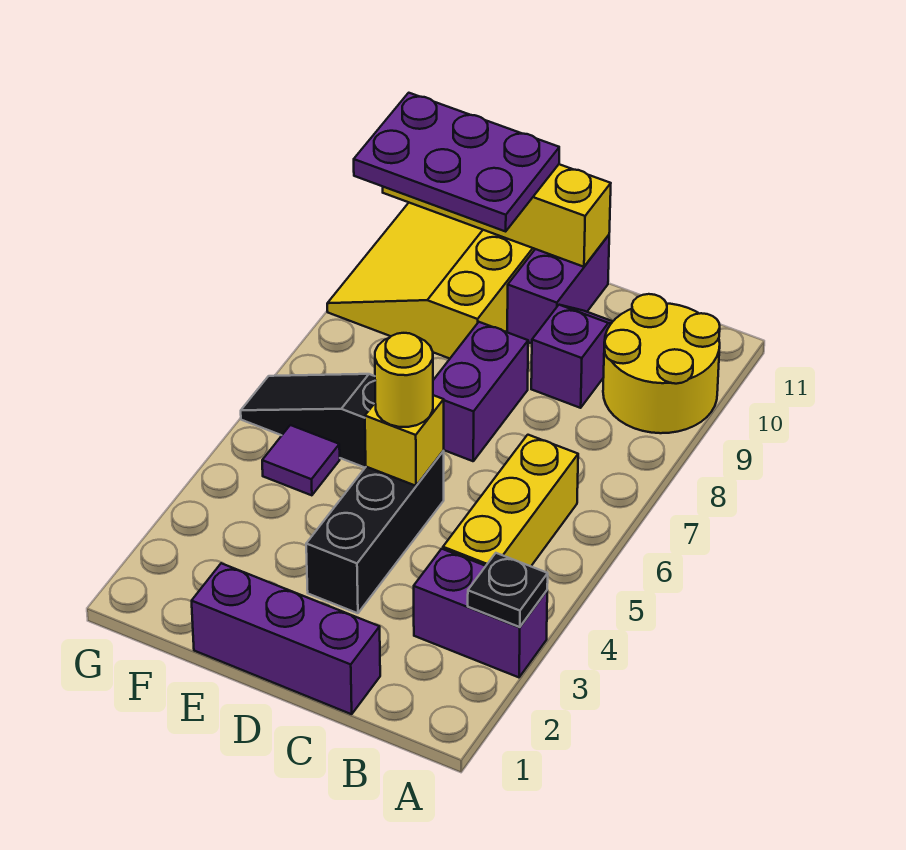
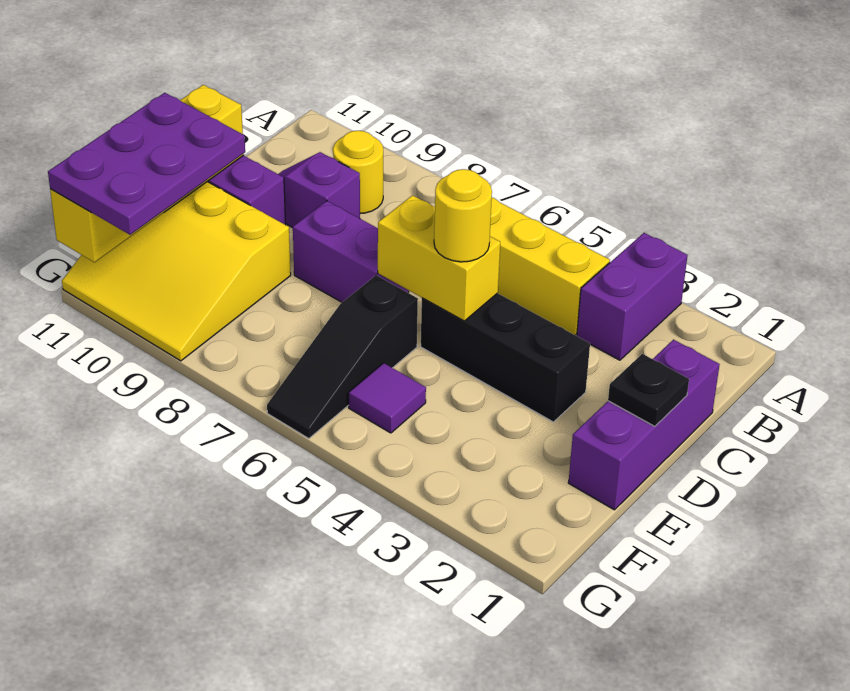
black plate A3 level 2 -> black plate D1 level 2
yellow round brick A9:B10 level 1 -> yellow round brick B9 level 1
yellow brick D5 level 2 -> yellow brick D5:D6 level 2

